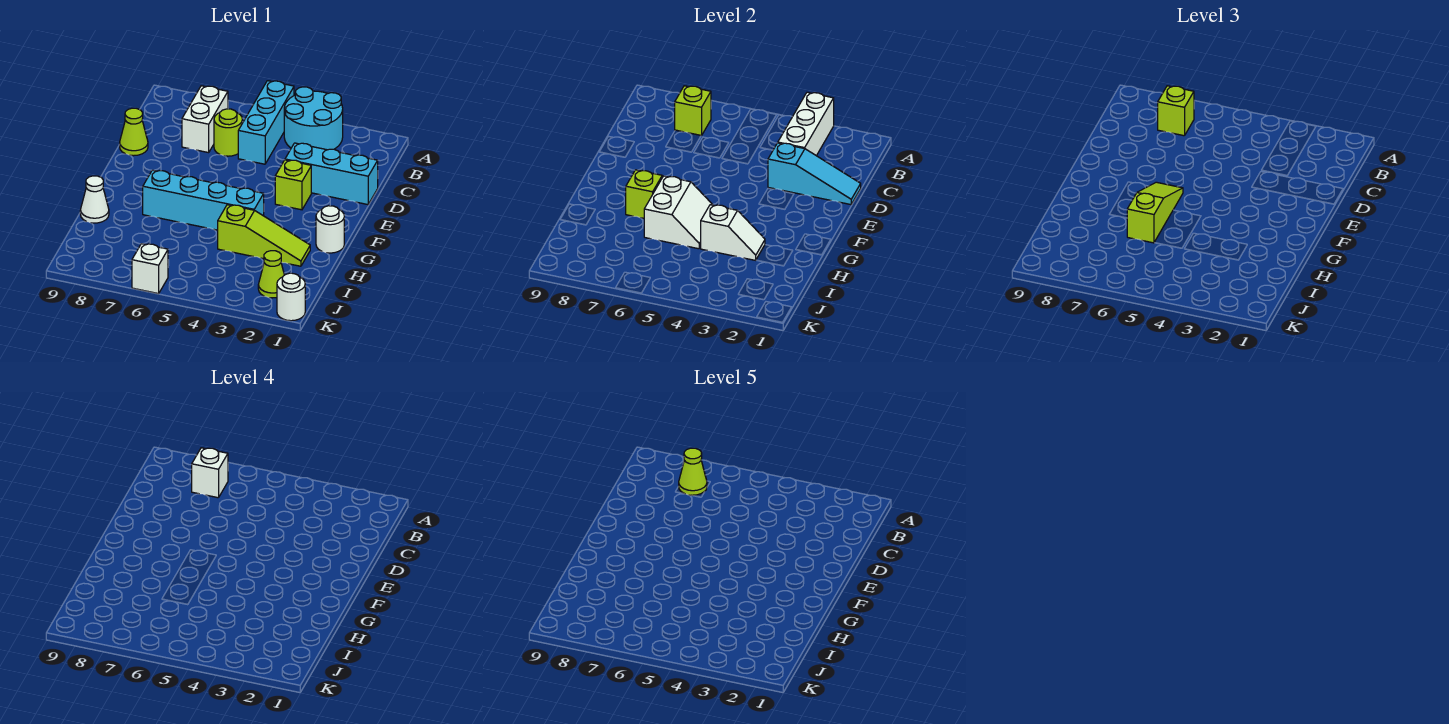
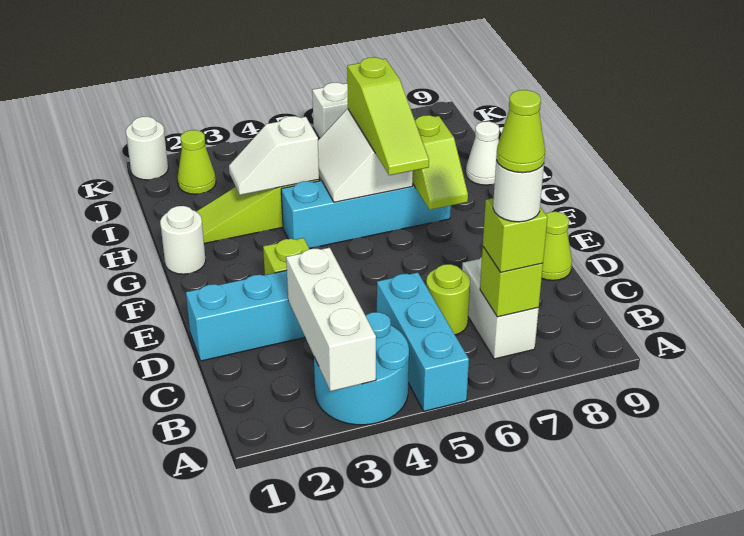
white brick B7 level 4 -> white round brick B7 level 4
cyan slope D1:D3 level 2 top 3 -> none

